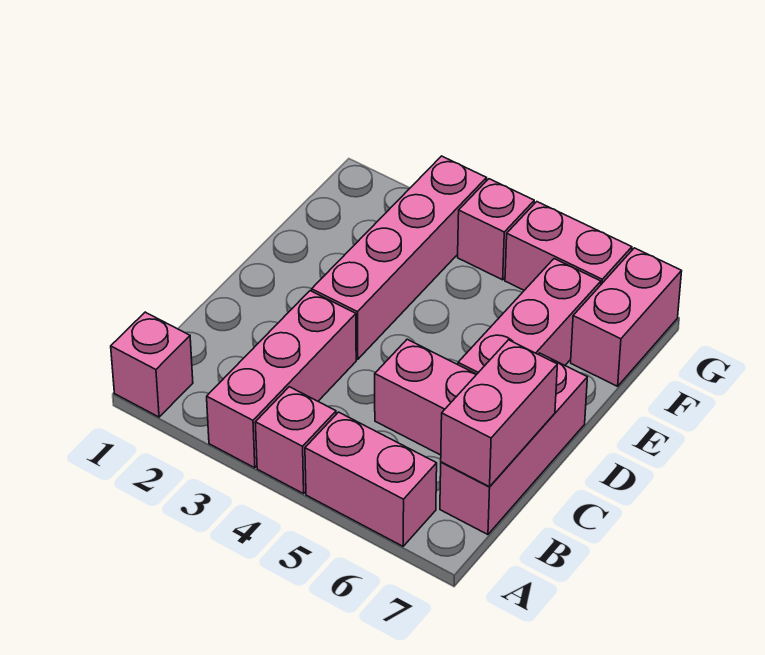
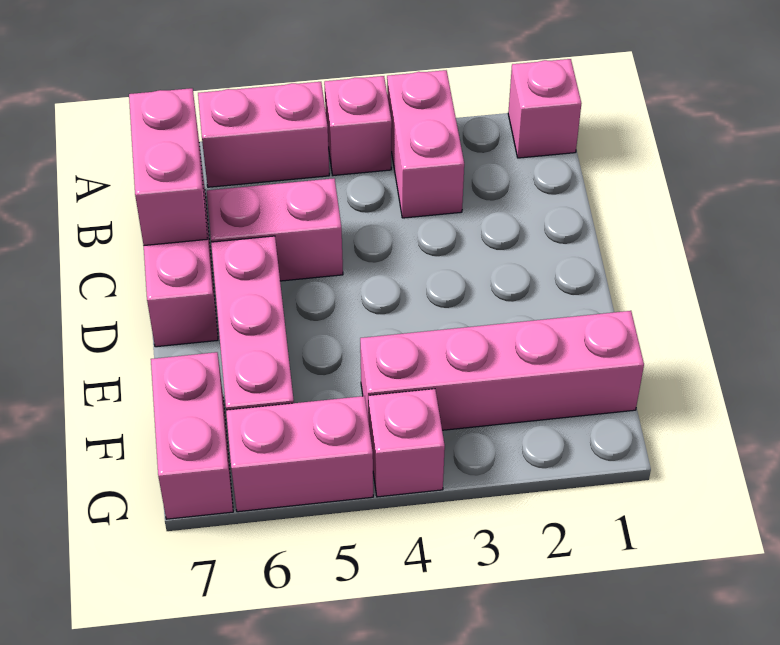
pink brick A3:C3 level 1 -> pink brick A3:B3 level 1
pink brick D3:G3 level 1 -> pink brick F1:F4 level 1

